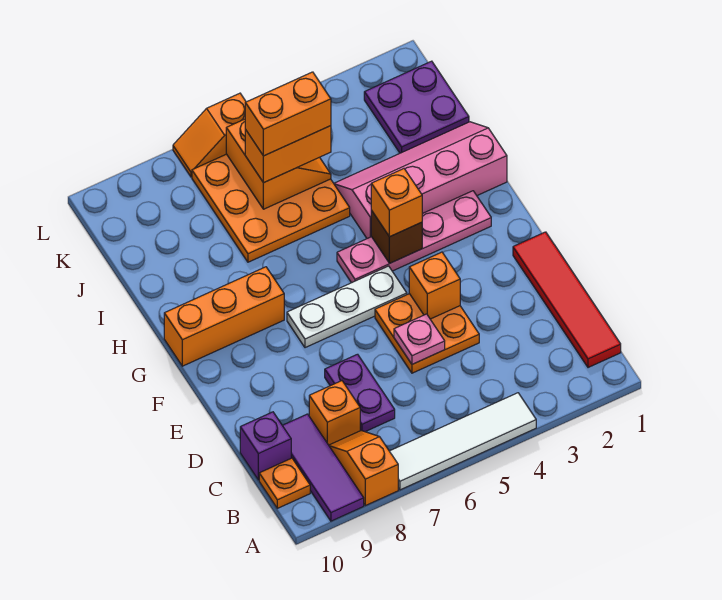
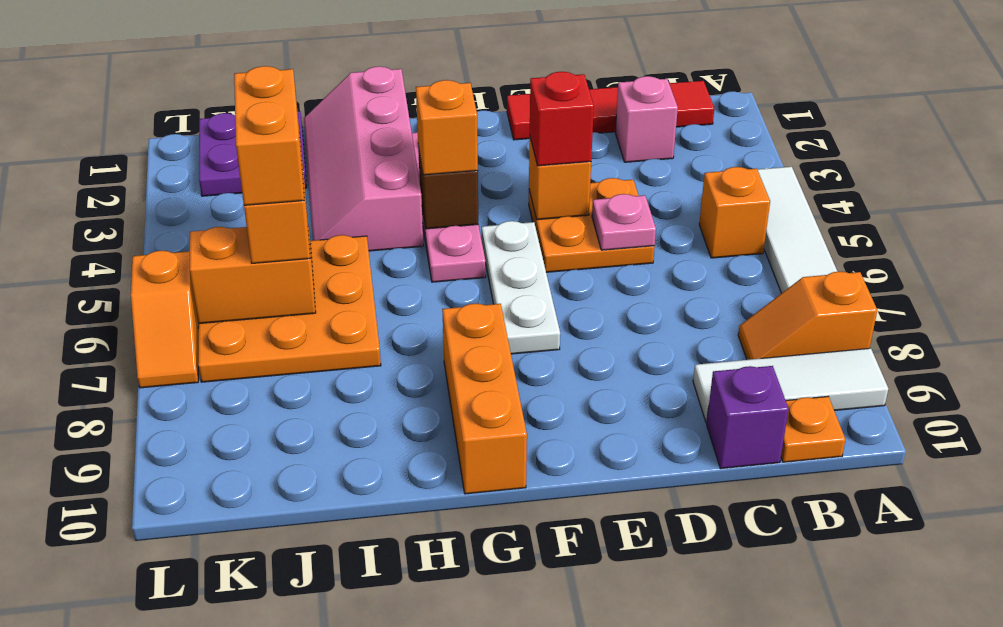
purple tile A9:C9 level 1 -> white tile A9:C9 level 1
none -> pink brick C2 level 1
purple plate C7:D7 level 1 -> none
orange brick C8 level 1 -> orange brick B5 level 1
none -> red brick E4 level 3

